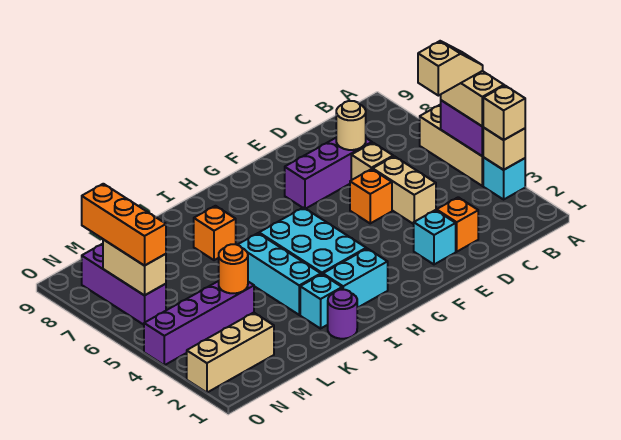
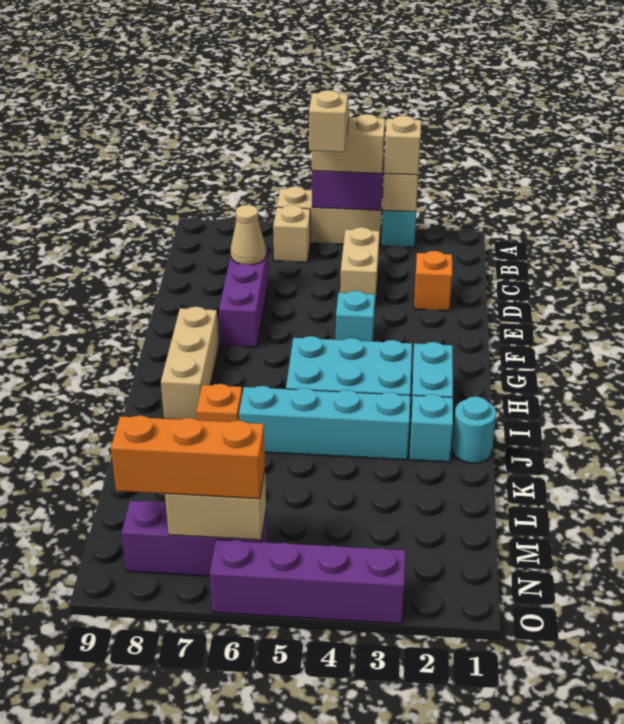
tan brick D4:D5 level 1 -> tan brick C4:D4 level 1
tan brick D6 level 1 -> tan brick B6 level 1
tan round brick D7 level 2 -> tan cone D7 level 2
cyan brick E2 level 1 -> cyan brick F4 level 1
orange brick E5 level 1 -> none
purple round brick J1 level 1 -> cyan round brick J1 level 1
cyan brick J3:J5 level 1 -> cyan brick J3:J6 level 1
purple brick L4:O4 level 1 -> purple brick O3:O6 level 1
orange round brick L4 level 2 -> none
tan brick M2:O2 level 1 -> tan brick G8:I8 level 1

